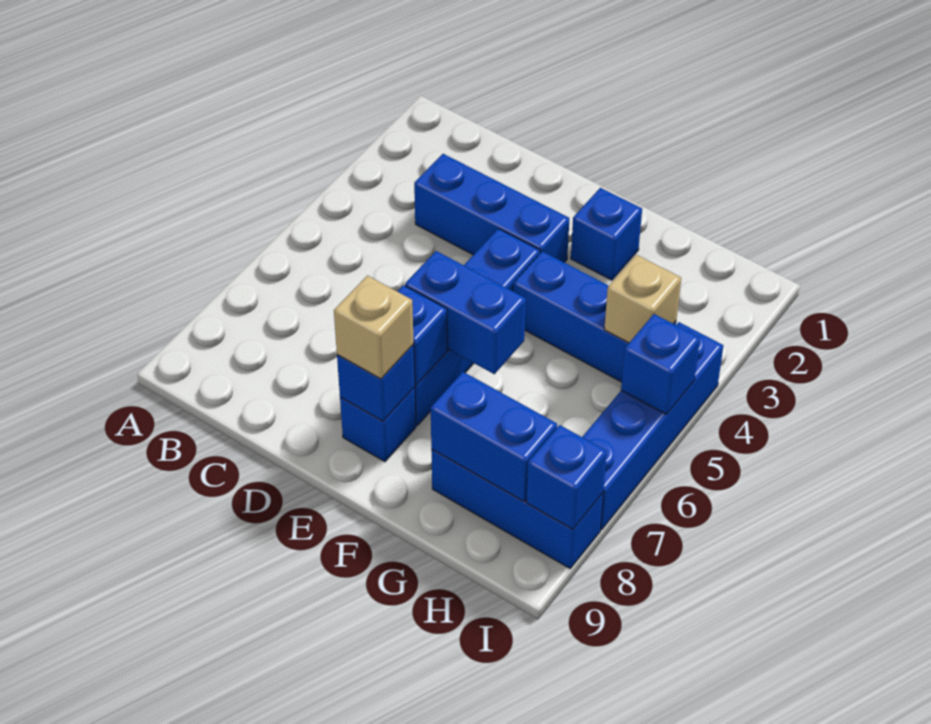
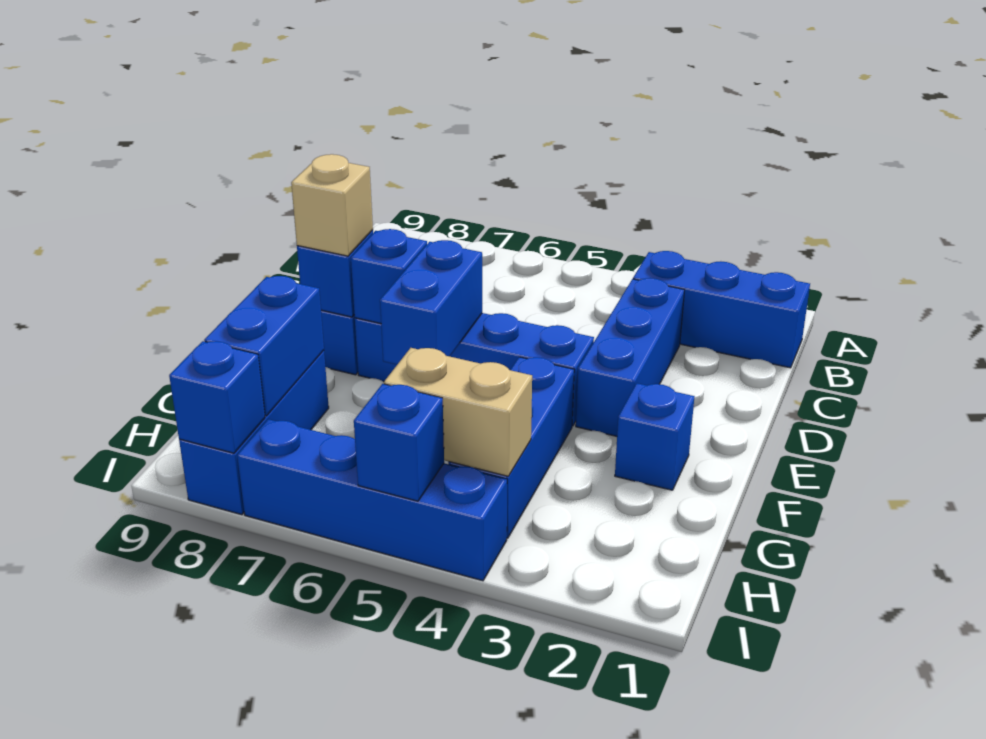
none -> blue brick B1:B3 level 1
tan brick H4 level 2 -> tan brick H4:H5 level 2

